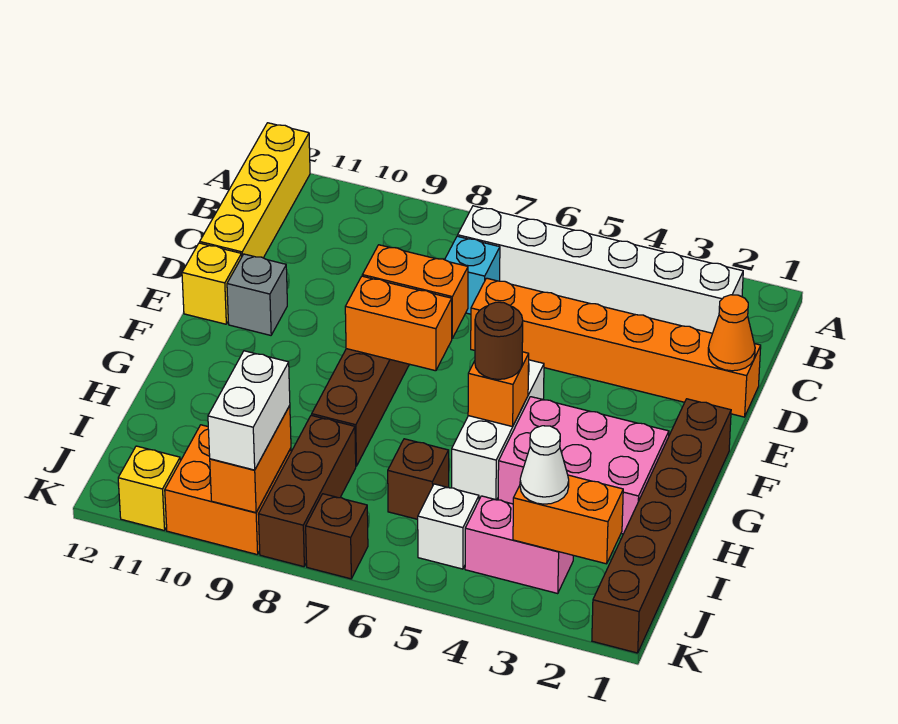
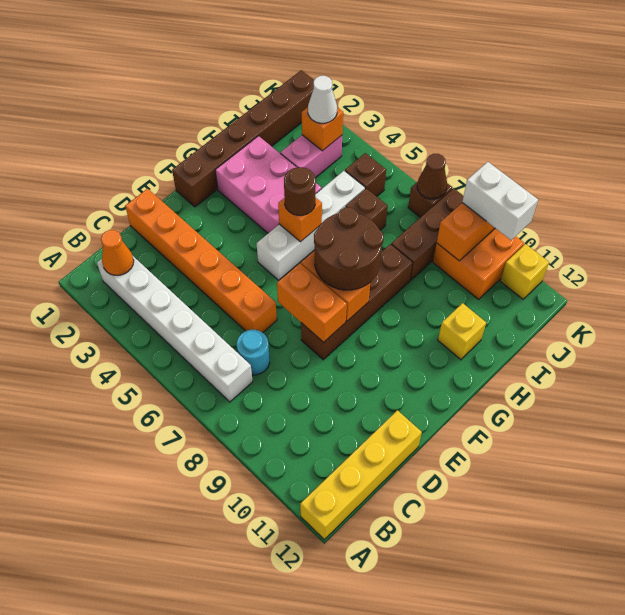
cyan brick C7 level 1 -> cyan round brick C7 level 1
orange cone D1 level 2 -> orange cone B2 level 2
grey brick E11 level 1 -> none
yellow brick E12 level 1 -> yellow brick H11 level 1
white brick F5:H5 level 1 -> white brick F5:I5 level 1
none -> brown round brick F7:G8 level 3
orange brick J2:J3 level 2 -> orange brick J3 level 2
pink brick J3:J4 level 1 -> pink brick I3:J3 level 1
white brick J5 level 1 -> brown brick J5 level 1
white brick J9:K9 level 3 -> white brick K9:K10 level 3
none -> brown cone K7 level 2

